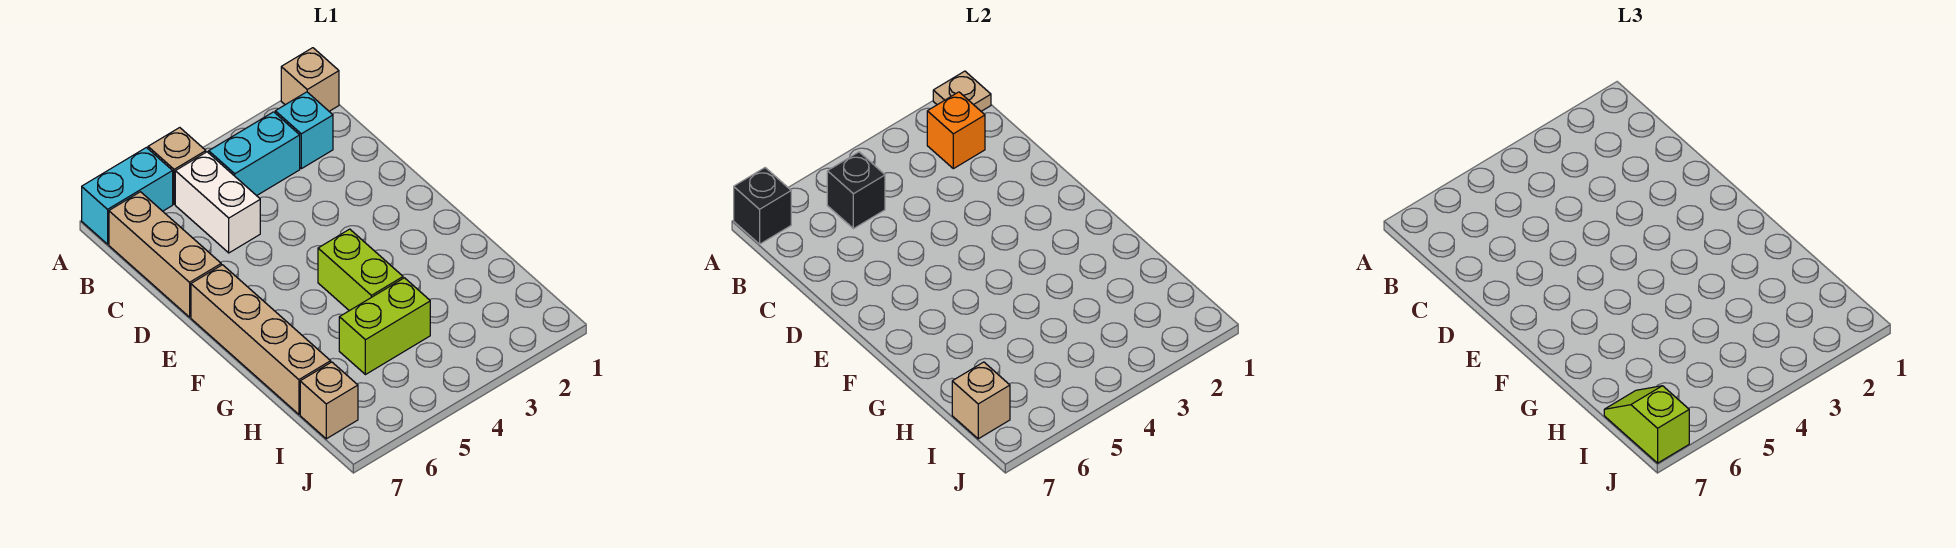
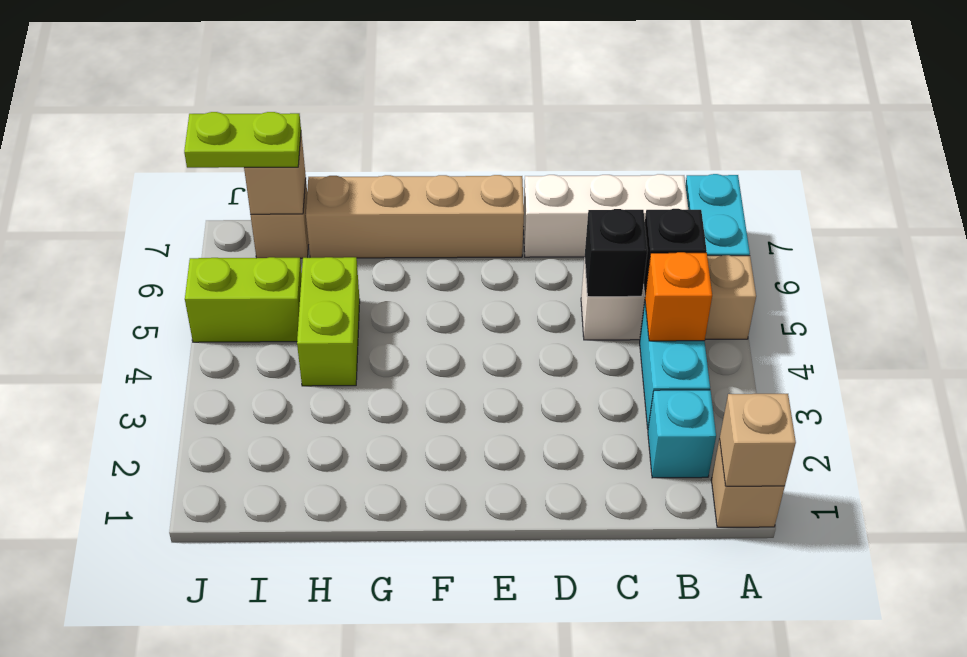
tan plate A1 level 2 -> tan brick A1 level 2
black brick A7 level 2 -> black brick C5 level 2
orange brick B2 level 2 -> orange brick B4 level 2
tan brick B7:D7 level 1 -> white brick B7:D7 level 1
lime brick F4:G4 level 1 -> lime brick I5:J5 level 1
lime slope I7:J7 level 3 top J -> lime plate I7:J7 level 3

